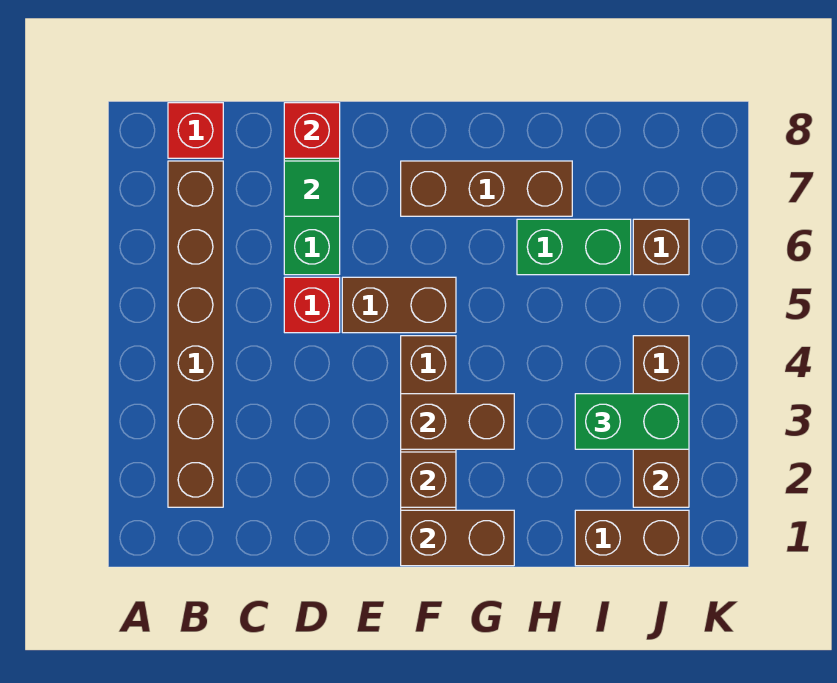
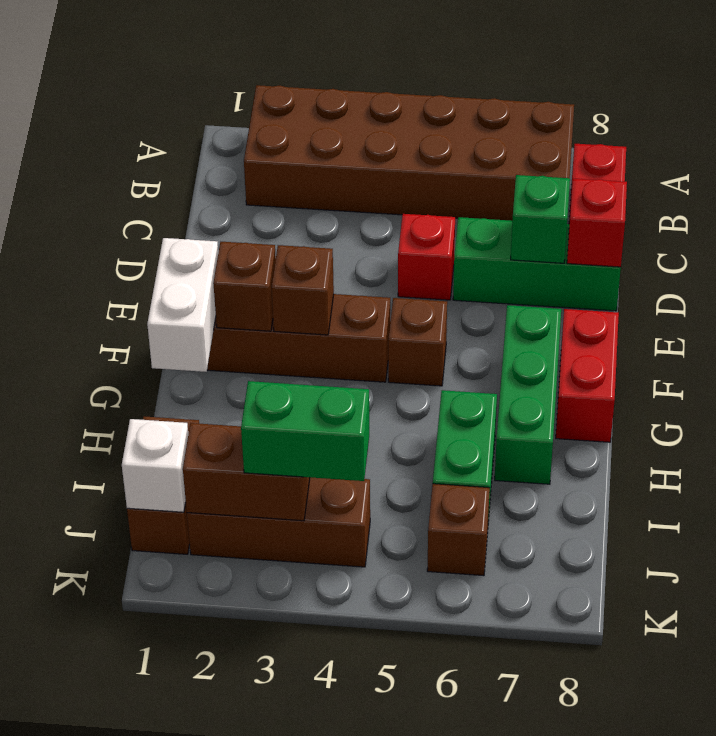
brown brick B2:B7 level 1 -> brown brick A2:B7 level 1
green tile D7 level 2 -> green brick D7 level 2
brown brick E5:F5 level 1 -> brown brick F5 level 1
brown brick F1:G1 level 2 -> white brick F1:G1 level 2
brown brick F3:G3 level 2 -> brown brick F3 level 2
brown brick F7:H7 level 1 -> green brick F7:H7 level 1
none -> red brick F8:G8 level 1
green brick I3:J3 level 3 -> green brick J3:J4 level 3
none -> white brick J1 level 2

